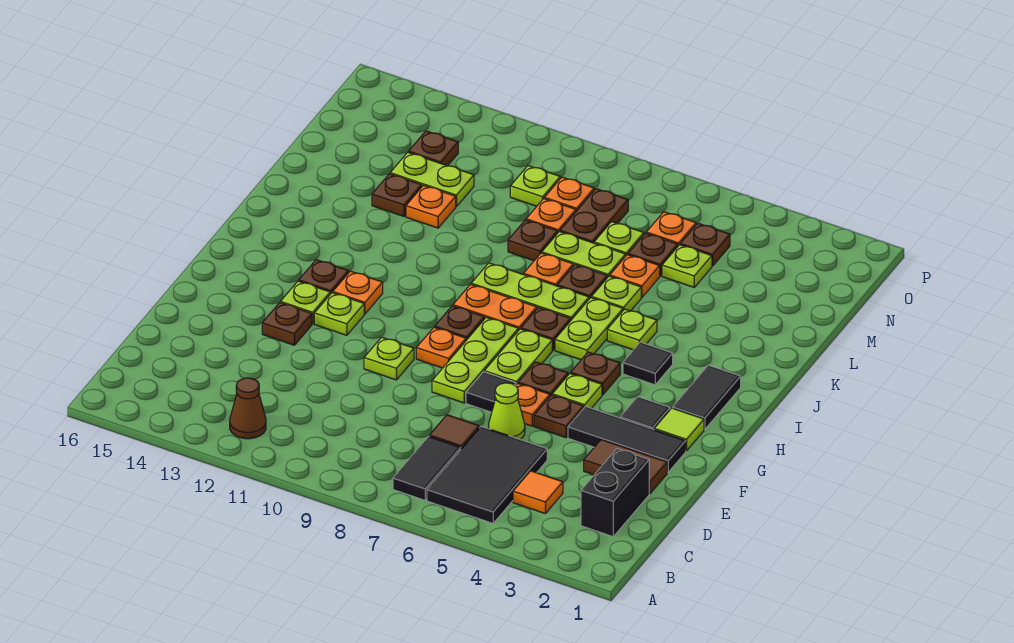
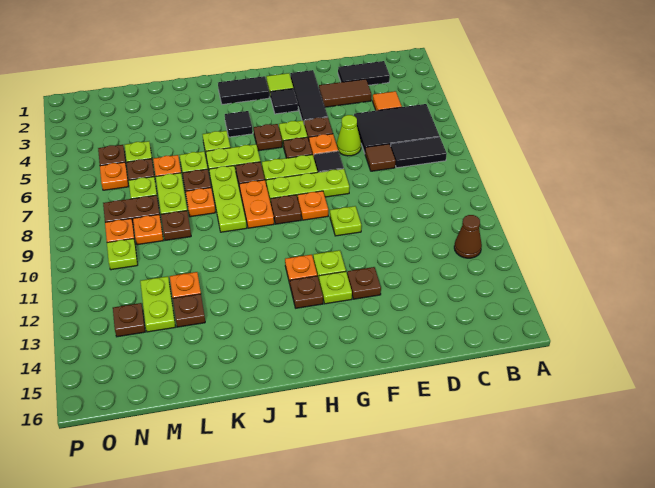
black brick C2:D2 level 1 -> black tile C2:D2 level 1
brown tile E2:E3 level 1 -> brown tile D3:E3 level 1

